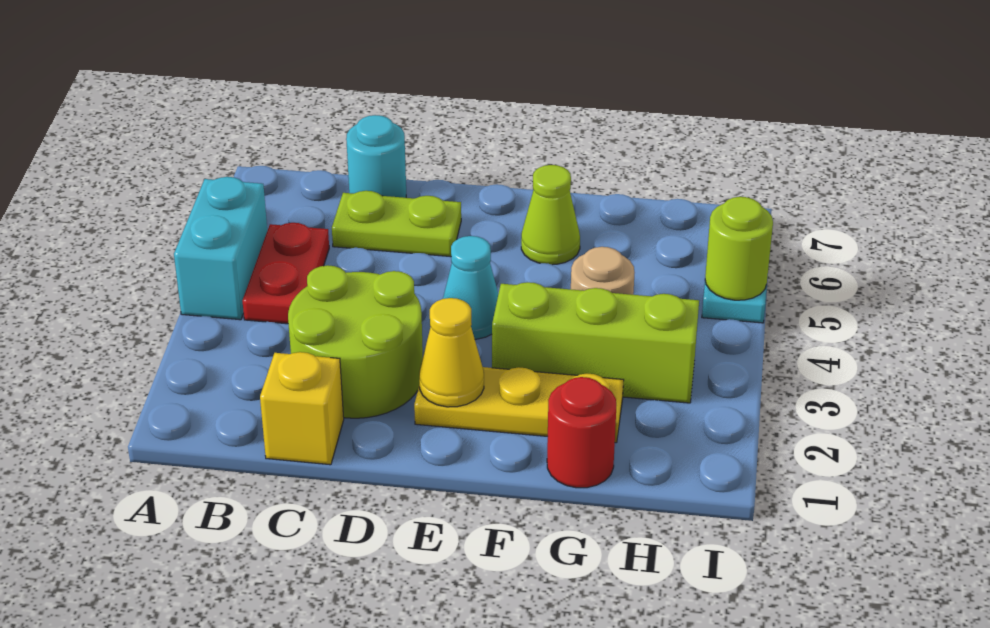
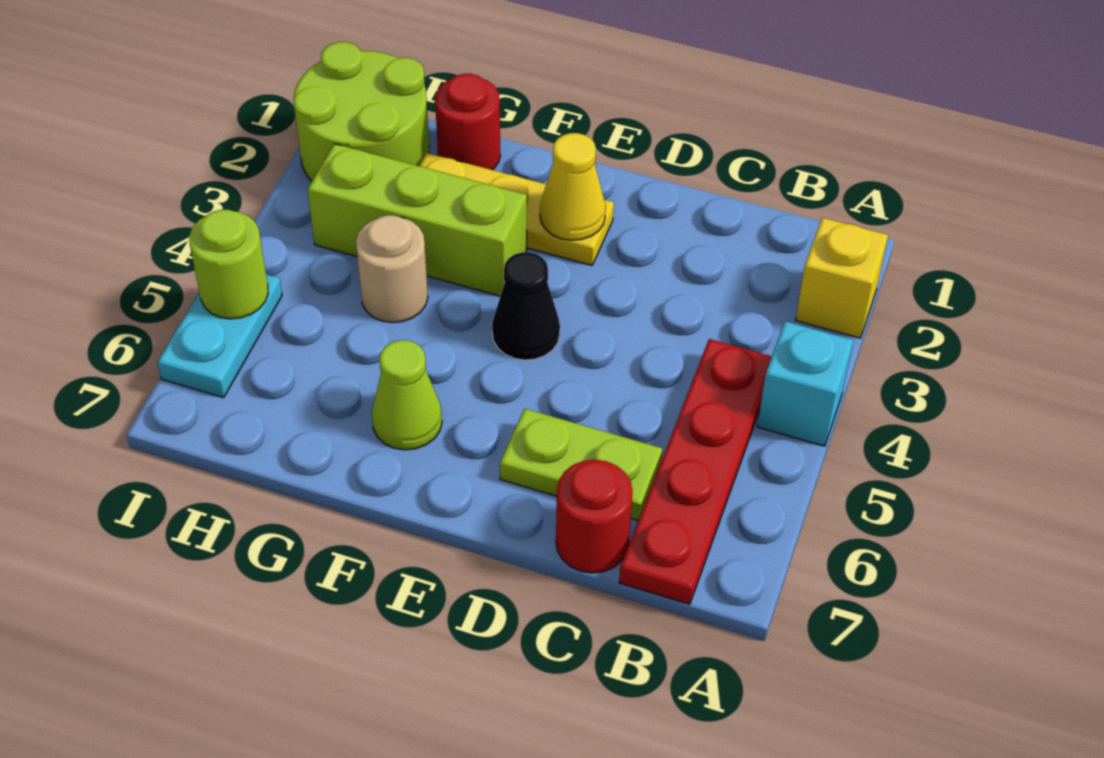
cyan brick A4:A5 level 1 -> cyan brick A4 level 1
red plate B4:B5 level 1 -> red plate B4:B7 level 1
yellow brick C1 level 1 -> yellow brick A2 level 1
lime round brick C2:D3 level 1 -> lime round brick H1:I2 level 1
cyan round brick C7 level 1 -> red round brick C7 level 1
cyan cone E4 level 1 -> black cone E4 level 1

